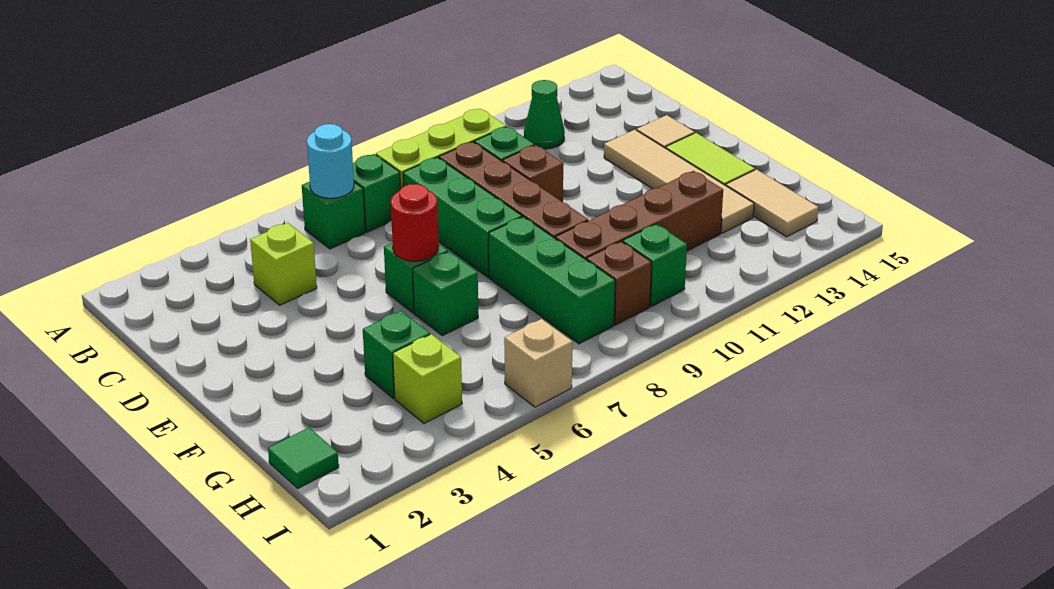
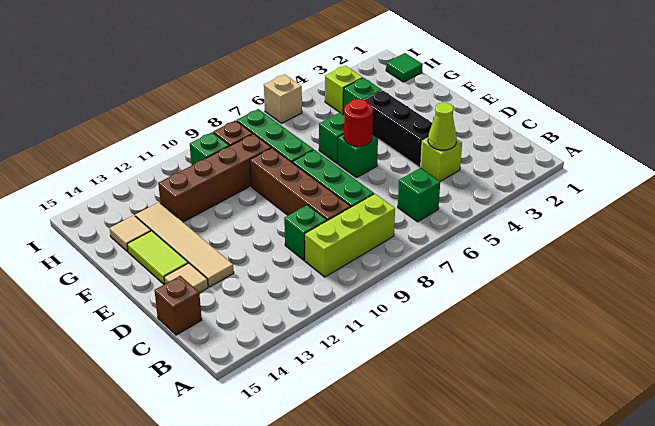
cyan round brick B6 level 2 -> none
green brick B7 level 1 -> none
green cone B12 level 1 -> none
none -> lime cone C4 level 2
none -> black brick D4:F4 level 1
brown brick D10 level 1 -> brown brick C15 level 1
tan tile G14:H14 level 1 -> tan tile G14 level 1

